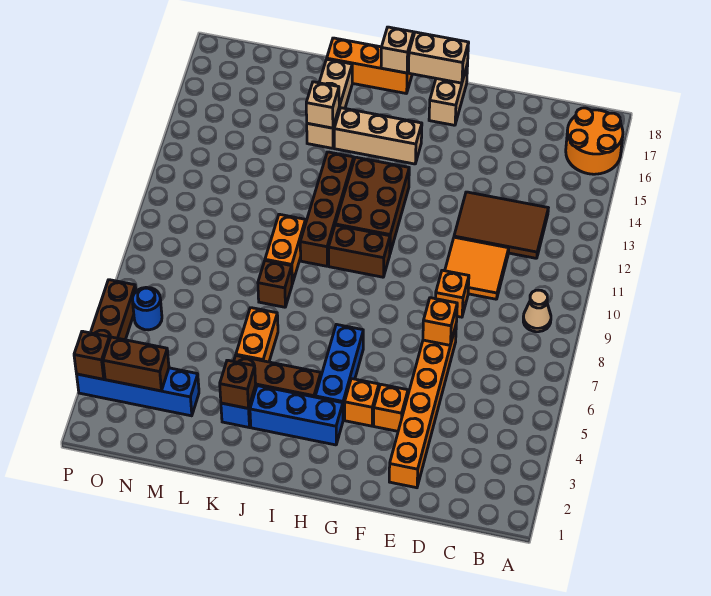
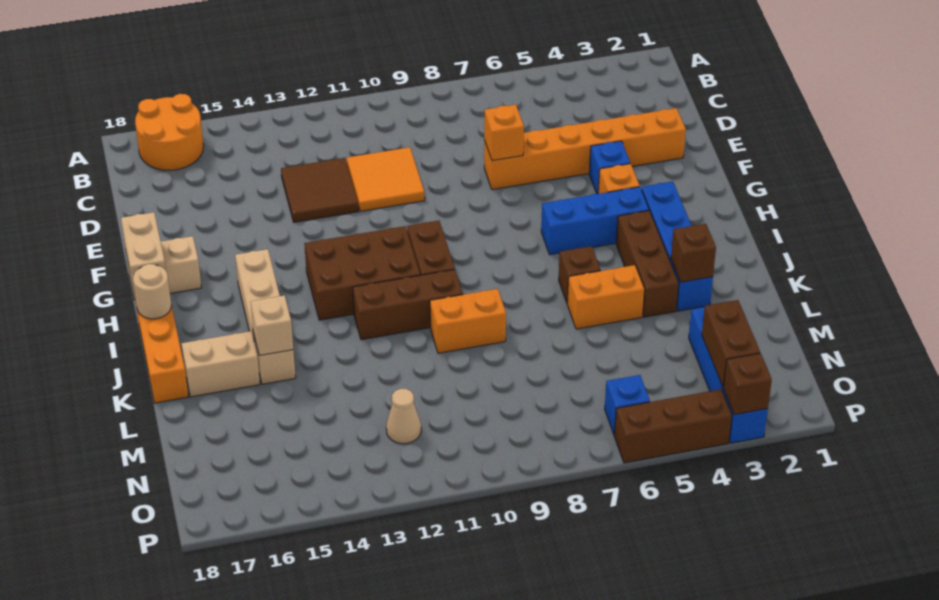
tan cone B9 level 1 -> tan cone N12 level 1
brown tile C12:E13 level 1 -> brown tile D12:E13 level 1
orange brick E9 level 1 -> none
orange brick F4 level 1 -> blue brick F4 level 1
tan brick I18 level 2 -> tan round brick I18 level 2
brown brick J10:J13 level 1 -> brown brick J10:J12 level 1
brown brick K8 level 1 -> brown brick J6 level 1
blue round brick O6 level 1 -> blue brick O6 level 1

